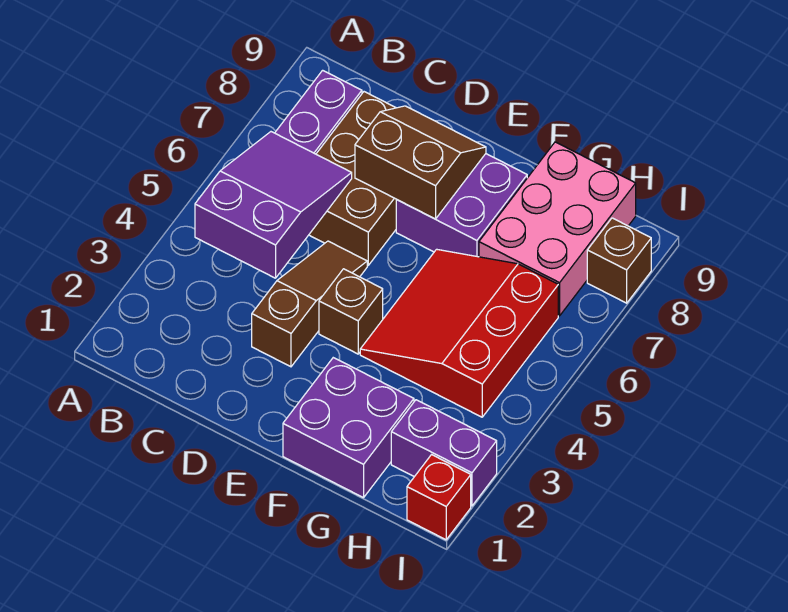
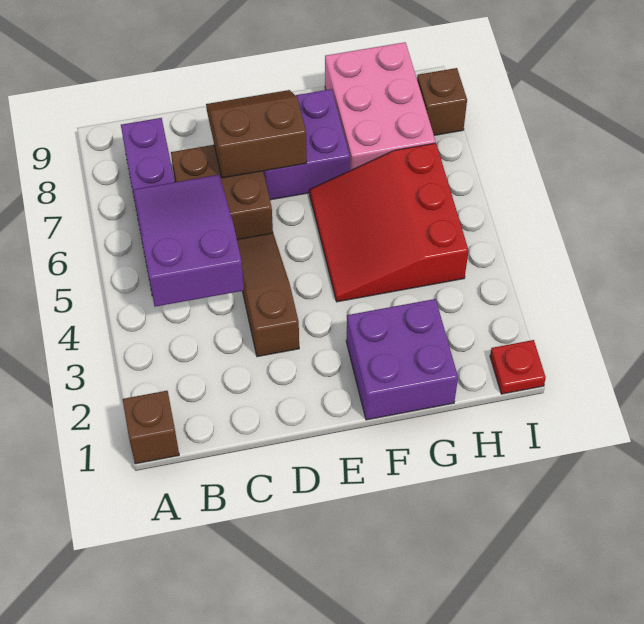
brown brick C6:D8 level 1 -> brown brick C6:D7 level 1
brown brick E4 level 1 -> brown brick A1 level 1
purple brick H2:I2 level 1 -> none
red brick I1 level 1 -> red plate I1 level 1

